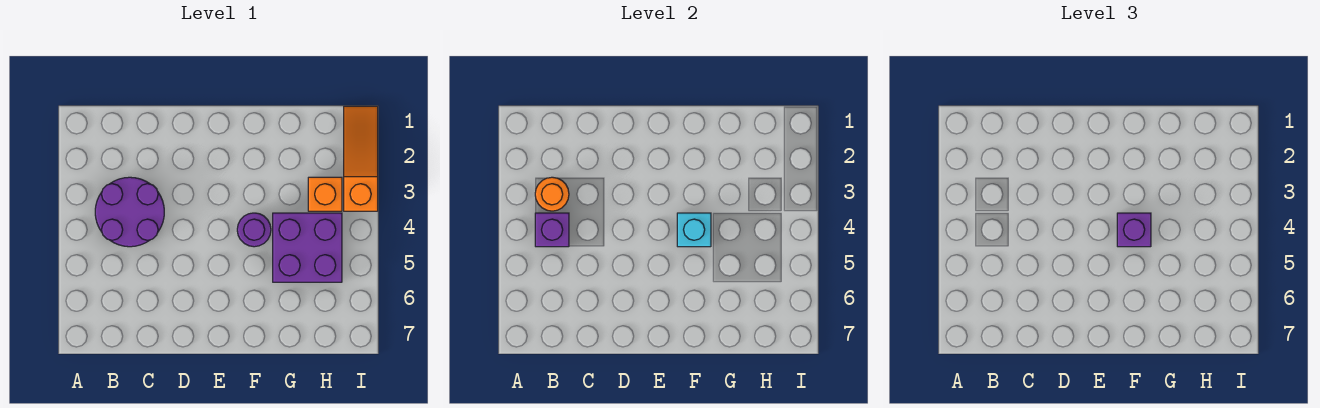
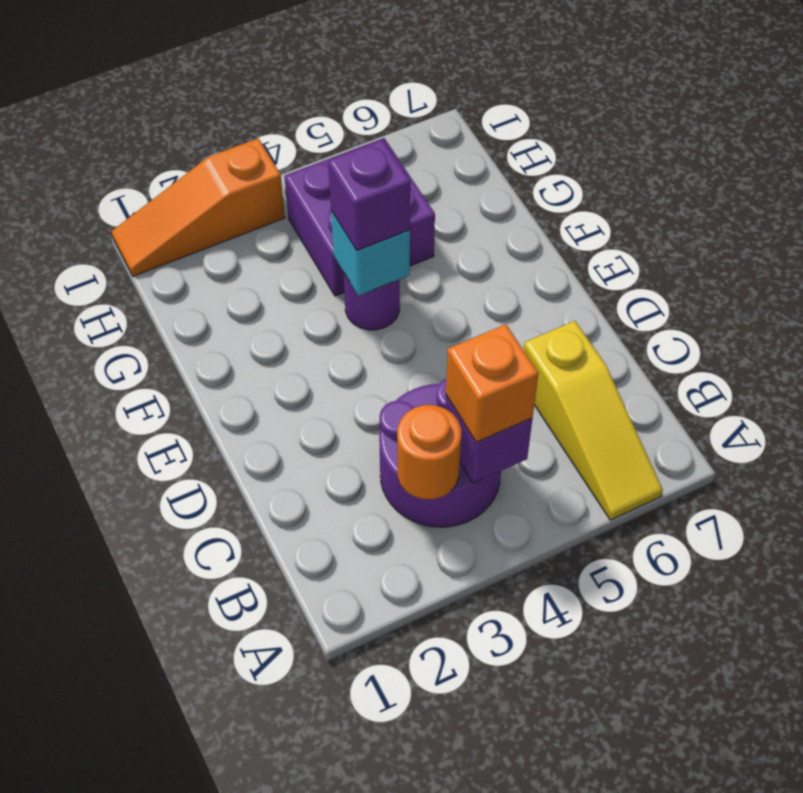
none -> yellow slope A6:C6 level 1 top C
orange brick H3 level 1 -> orange brick B4 level 3

